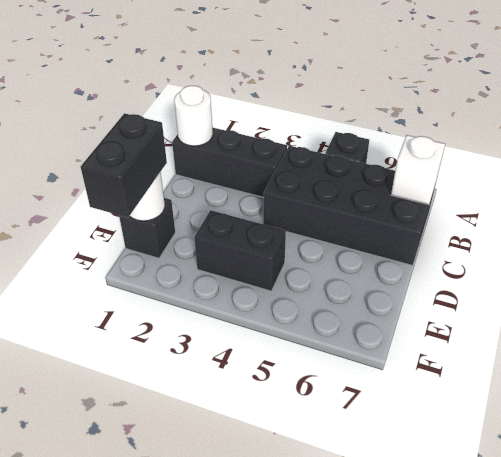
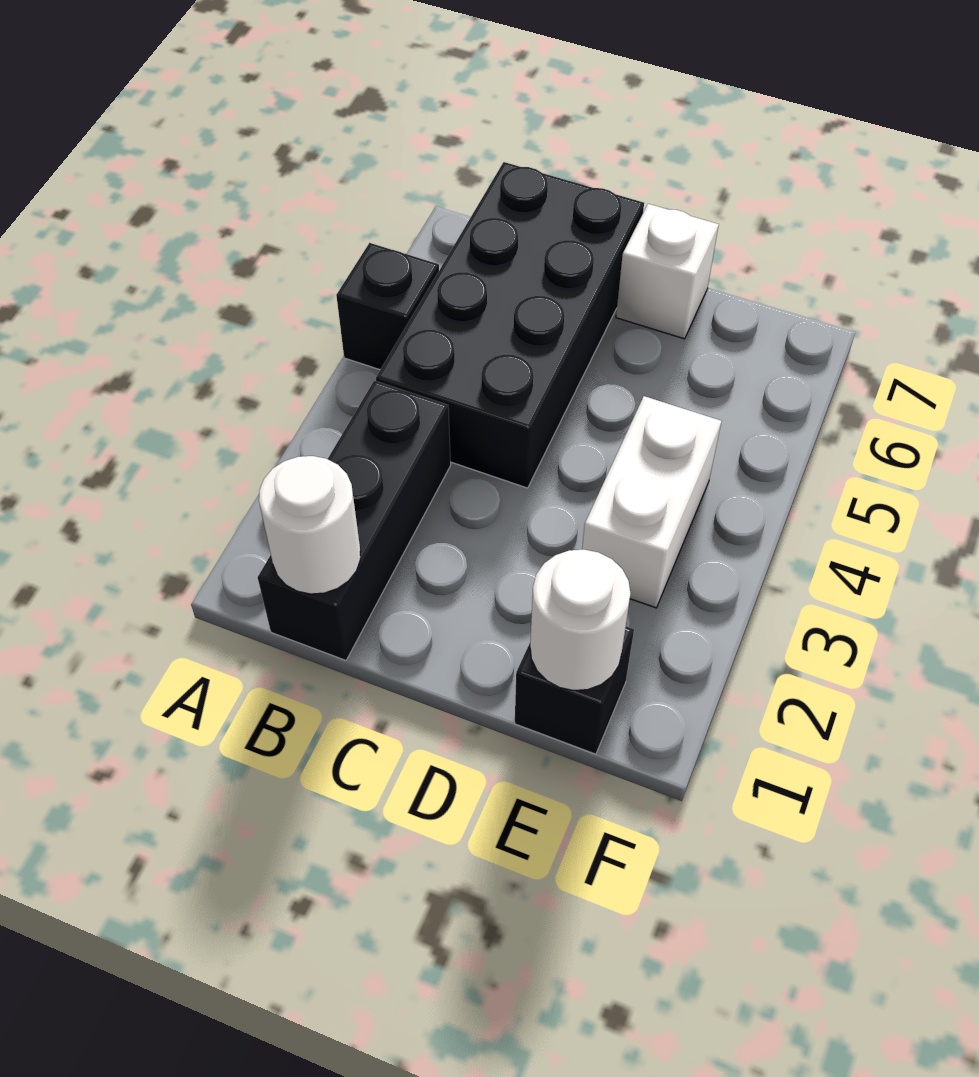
white brick B7 level 2 -> white brick D7 level 1
black brick E1:F1 level 3 -> none
black brick E3:E4 level 1 -> white brick E3:E4 level 1

